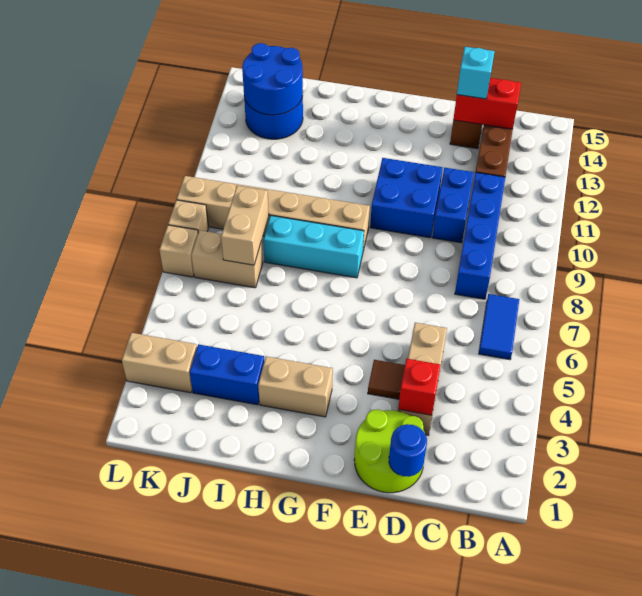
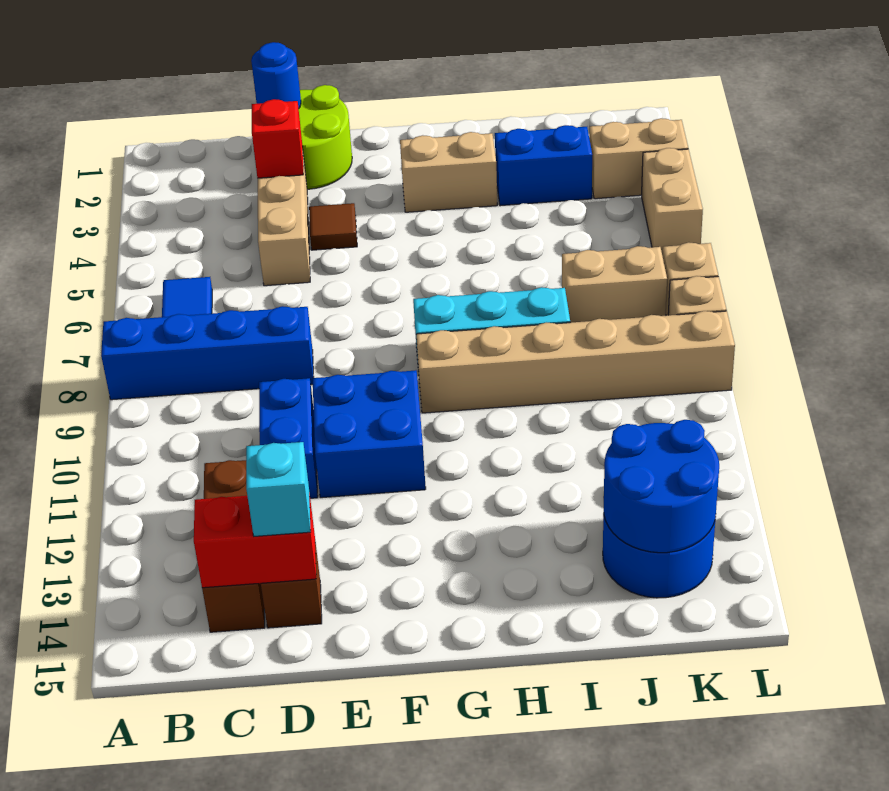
blue brick C8:C11 level 1 -> blue brick A8:D8 level 1
tan brick J7:J8 level 2 -> tan brick L4:L5 level 1

